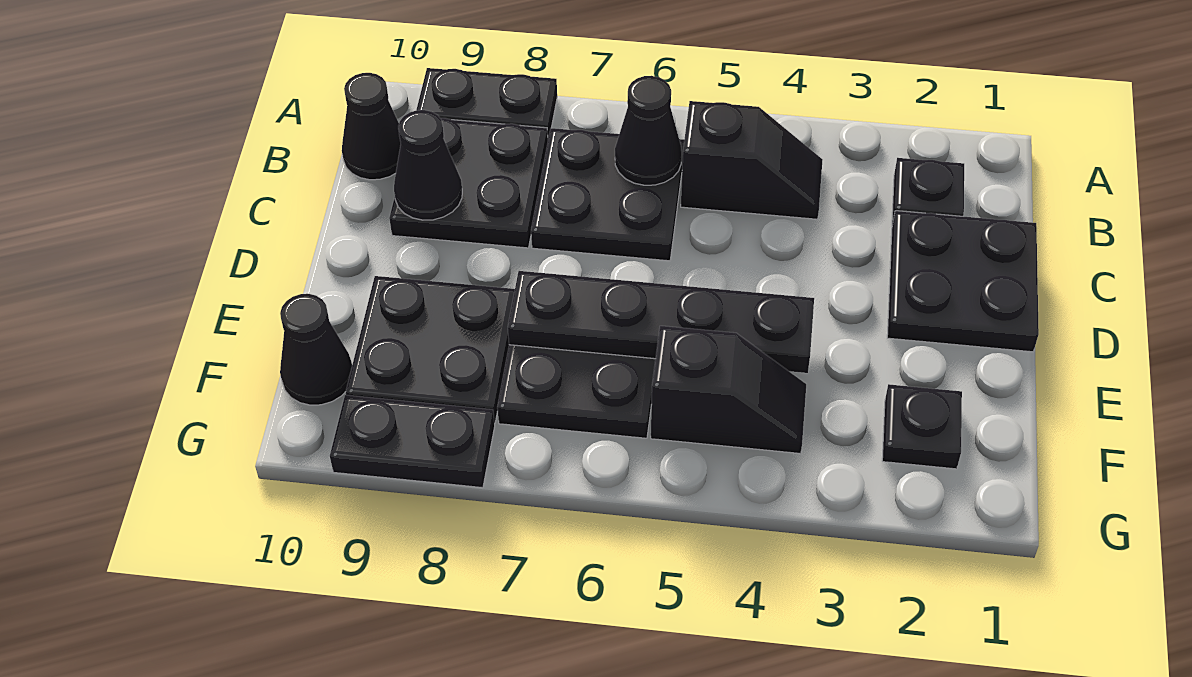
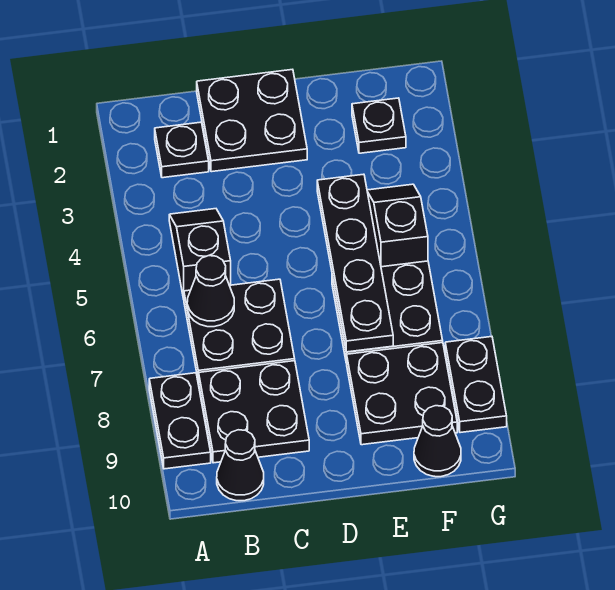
black cone C9 level 2 -> none

